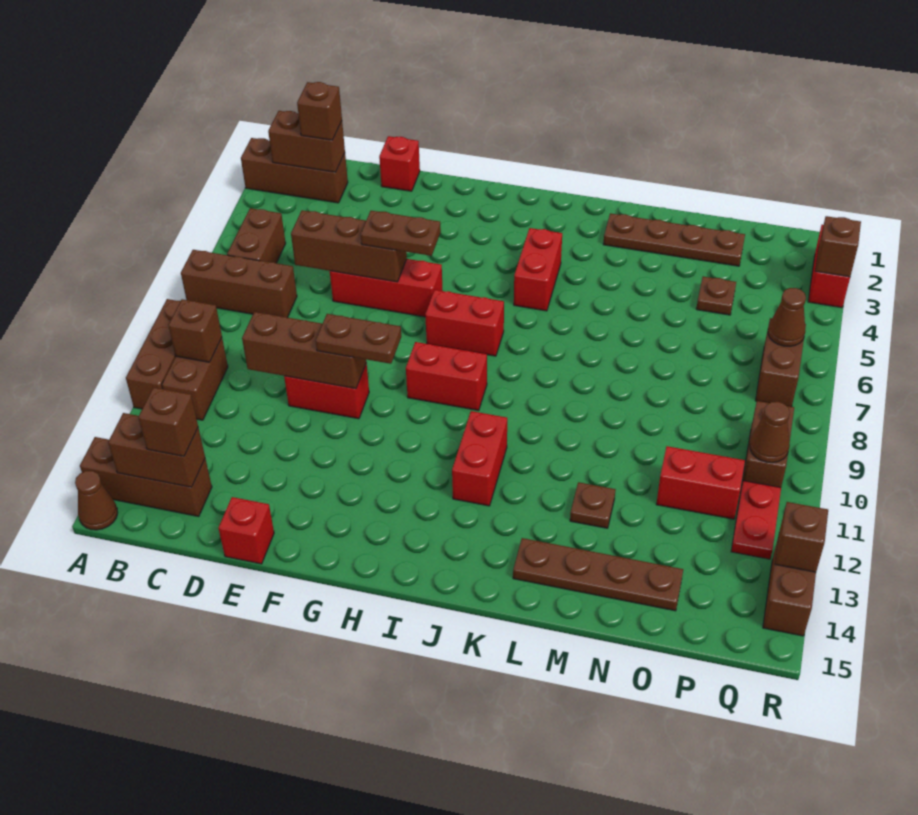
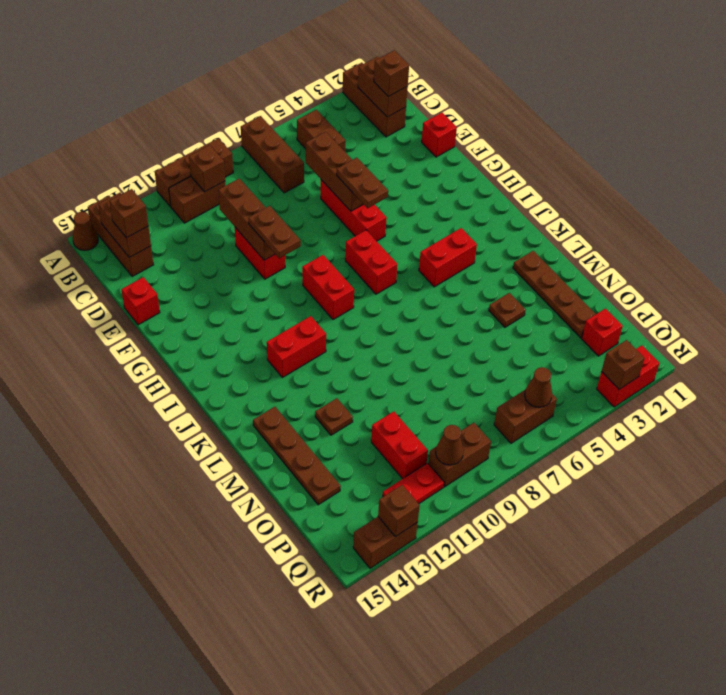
brown brick B5:B6 level 1 -> brown brick B5:C5 level 1
brown plate O4 level 1 -> brown plate M4 level 1
none -> red brick P2 level 1

